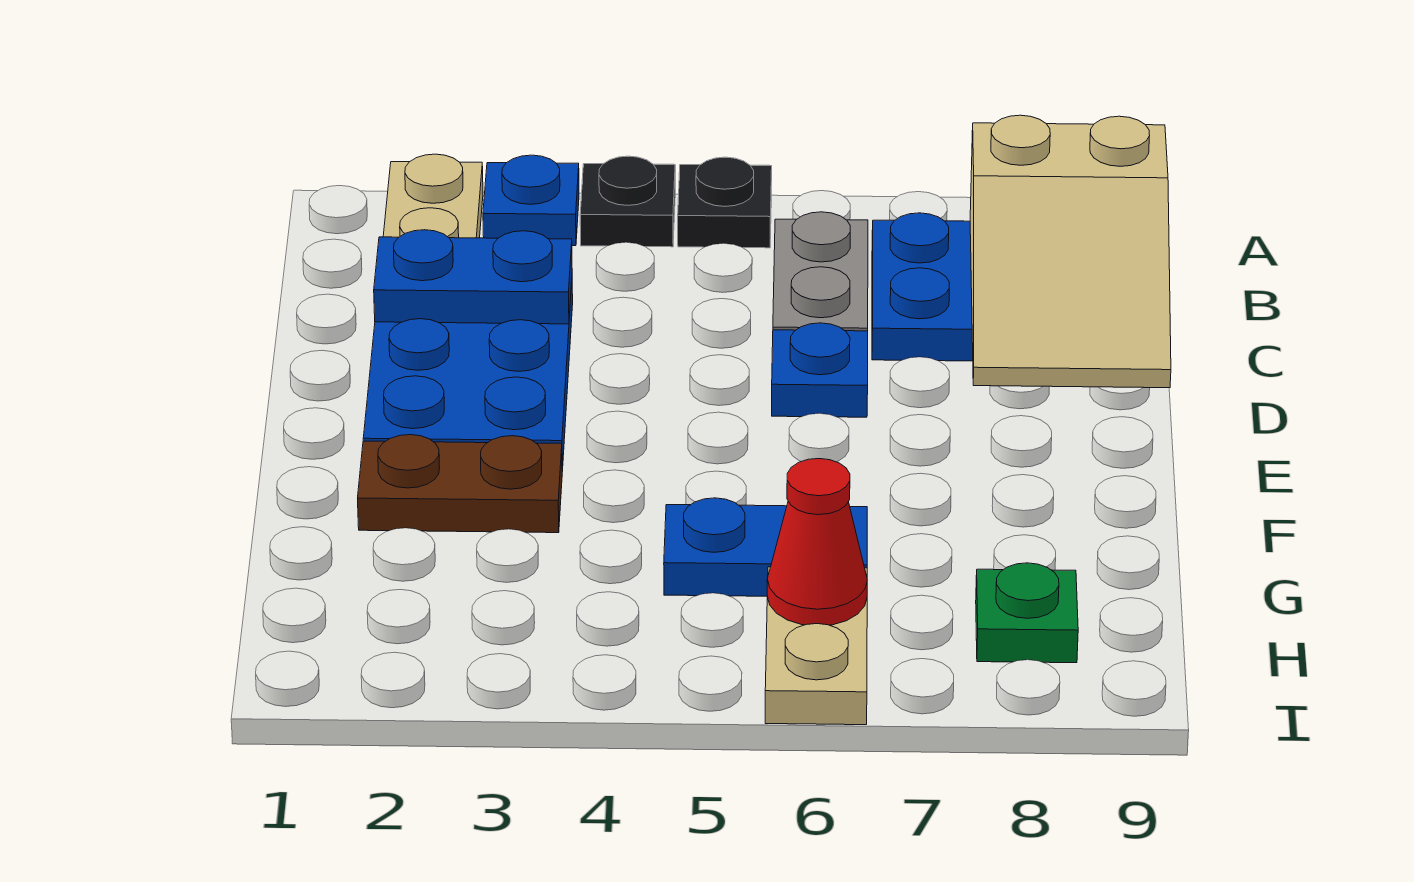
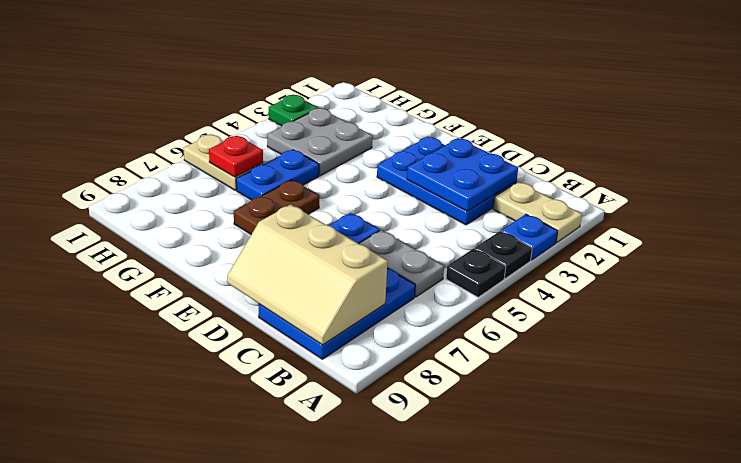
tan slope B8:D9 level 2 top B -> tan slope B8:D9 level 2 top 8
blue plate C2:C3 level 2 -> blue plate C2:D3 level 2
brown plate F2:F3 level 1 -> brown plate F6:F7 level 1
none -> grey plate G3:H4 level 1
red cone H6 level 2 -> red plate H6 level 2
green plate H8 level 1 -> green plate I3 level 1

